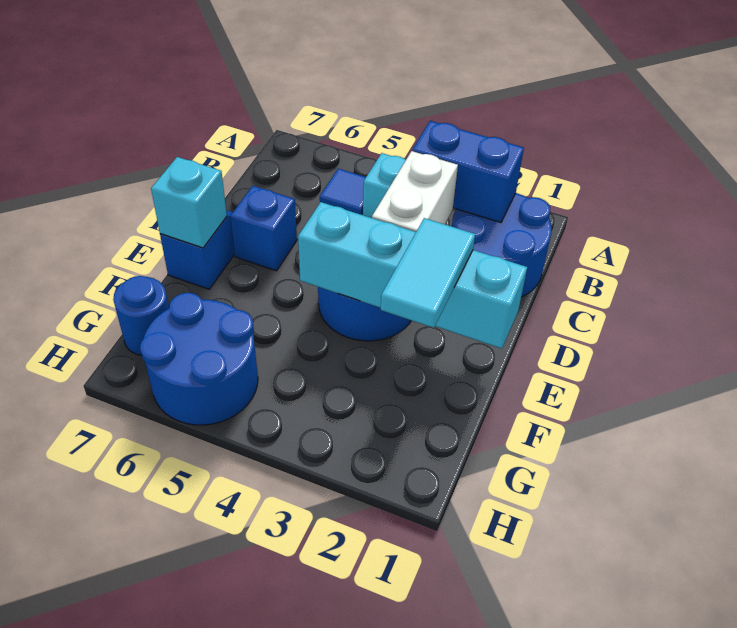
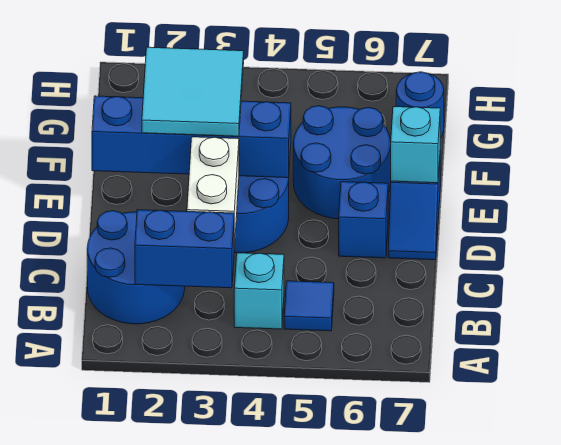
cyan brick E1:E4 level 2 -> blue brick E1:E4 level 2
cyan tile E2:F2 level 3 -> cyan tile E2:F3 level 3
blue round brick G5:H6 level 1 -> blue round brick E5:F6 level 1

